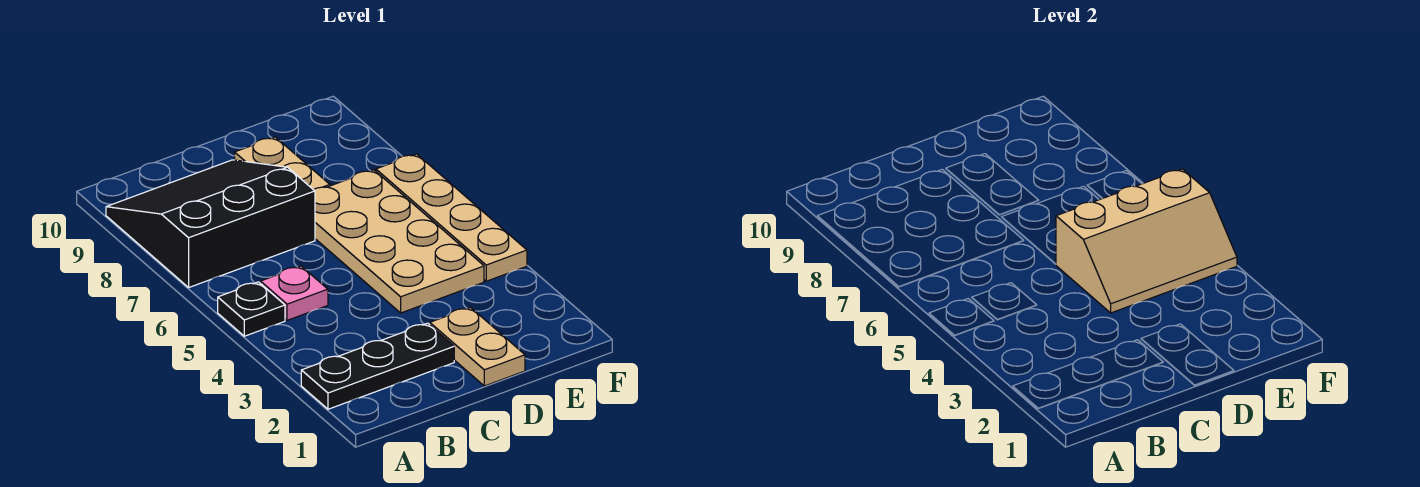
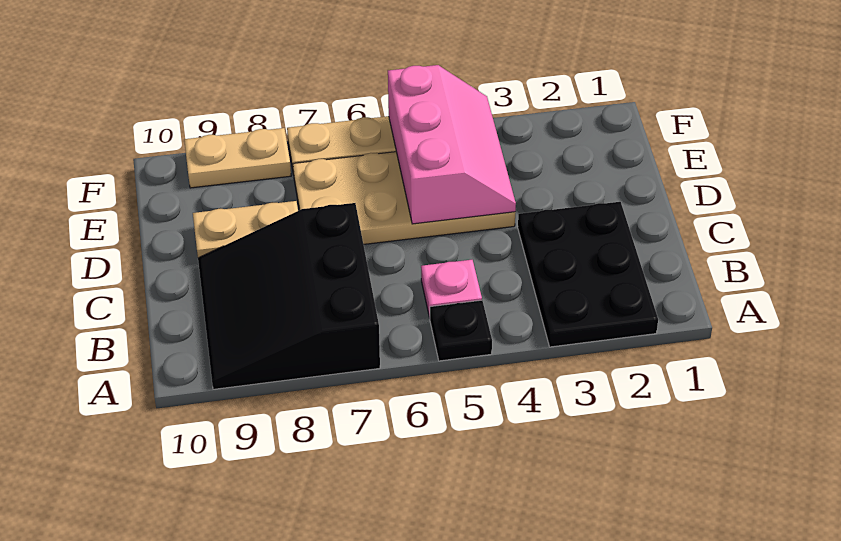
black plate A2:C2 level 1 -> black plate A2:C3 level 1
tan plate D1:D2 level 1 -> tan plate F8:F9 level 1
tan slope D4:F5 level 2 top 5 -> pink slope D4:F5 level 2 top 5

